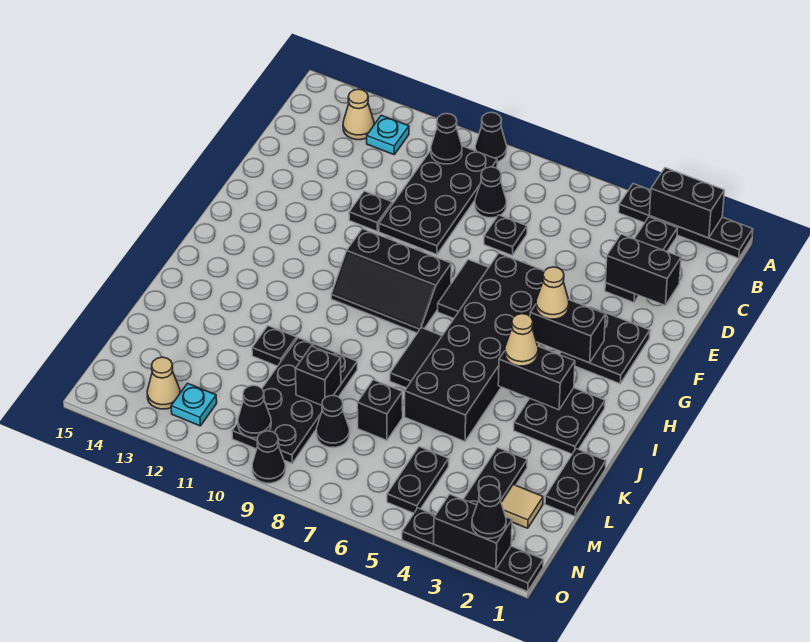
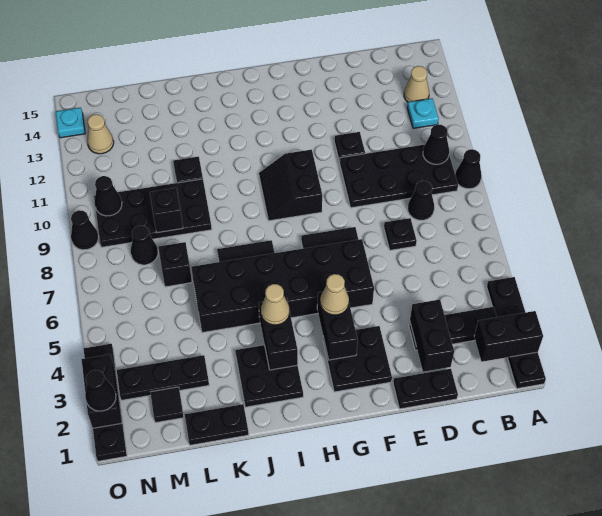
black brick A2:A3 level 2 -> black brick A2:B2 level 2
black slope G8:H10 level 1 top G -> black slope G9:H10 level 1 top G
tan tile M2 level 1 -> black tile M2 level 1
black plate M5:N5 level 1 -> black plate D1:E1 level 1
cyan plate N12 level 1 -> cyan plate O14 level 1

